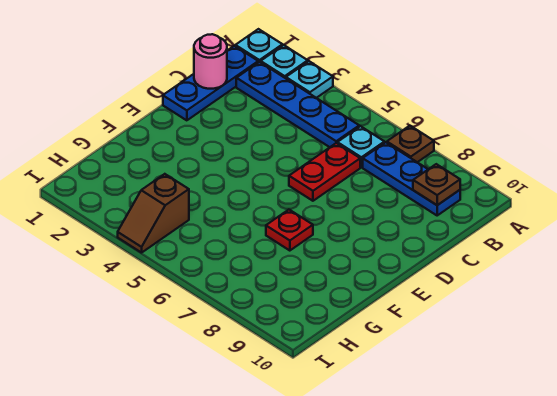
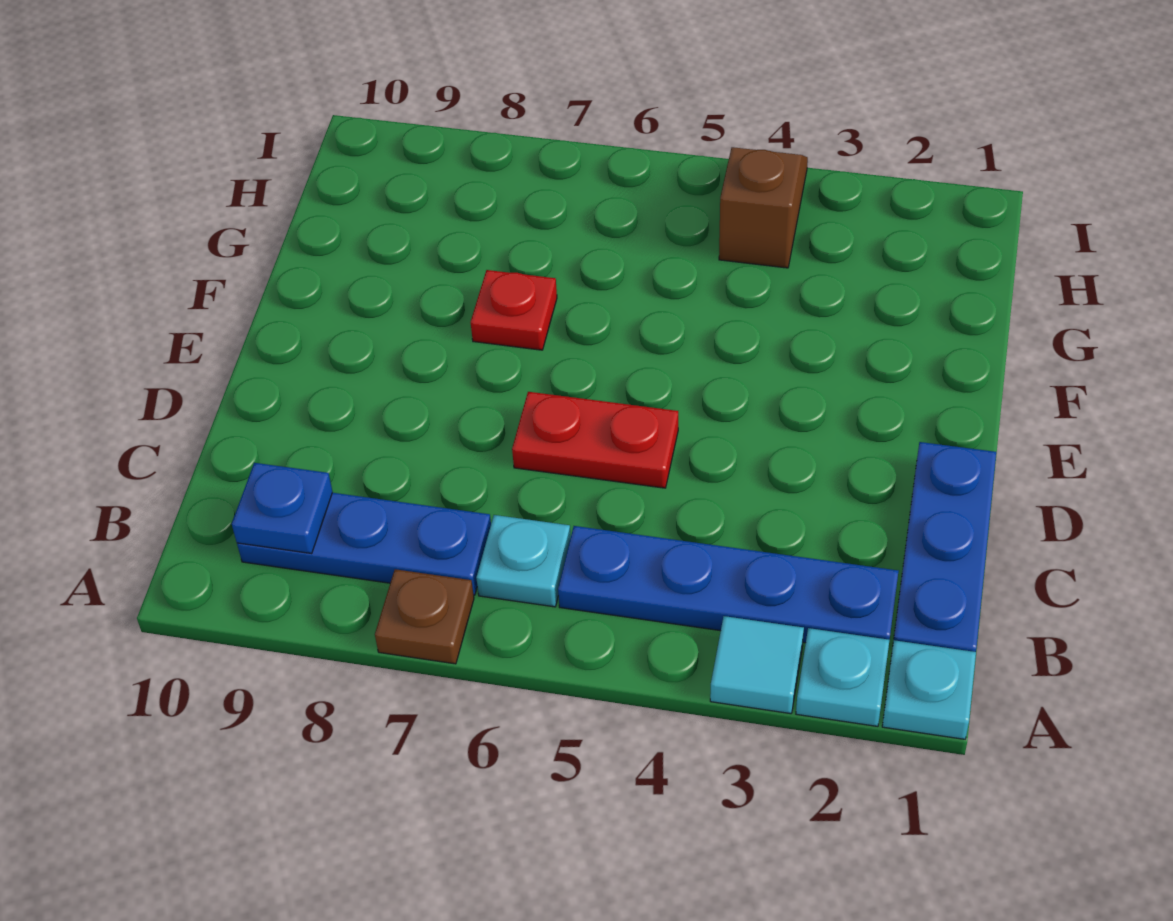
cyan plate A3 level 1 -> cyan tile A3 level 1
brown plate B9 level 2 -> blue plate B9 level 2
pink round brick C1 level 2 -> none
red plate C6:D6 level 1 -> red plate D5:D6 level 1

